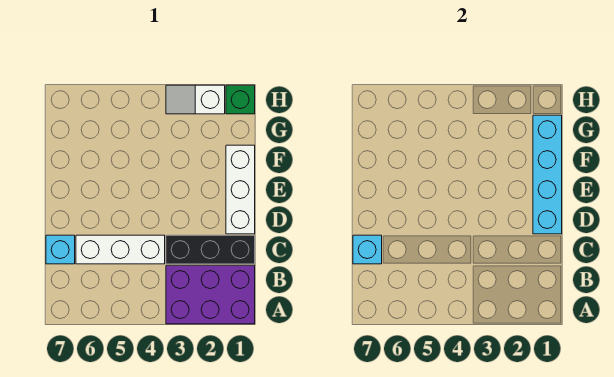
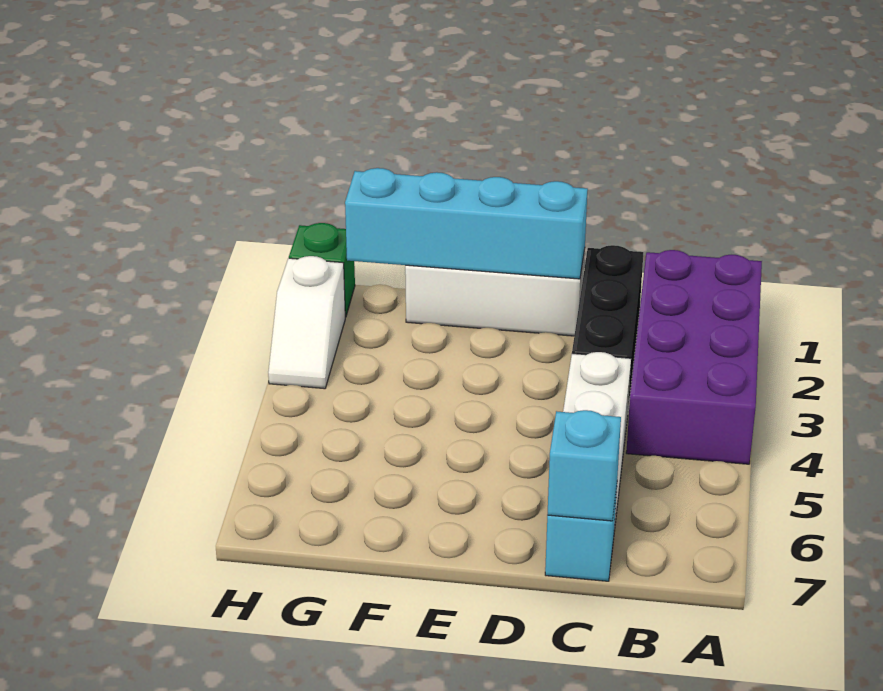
purple brick A1:B3 level 1 -> purple brick A1:B4 level 1

